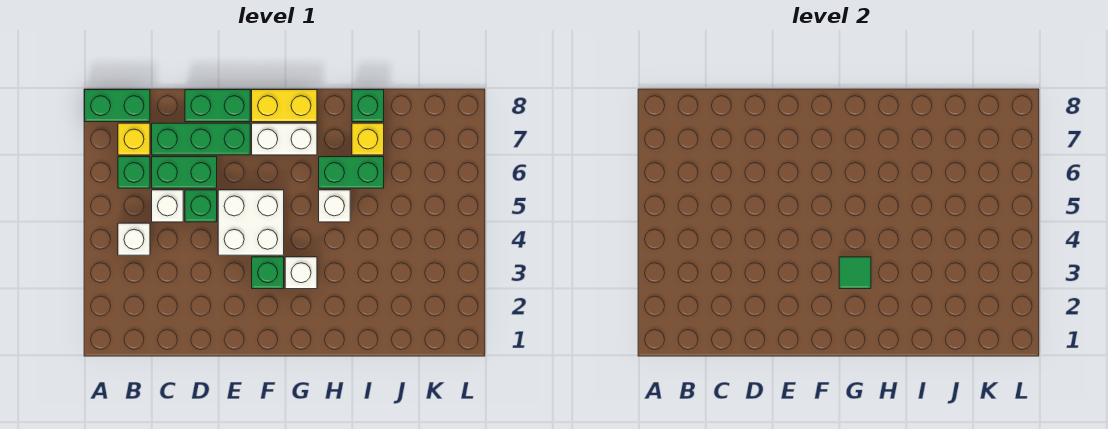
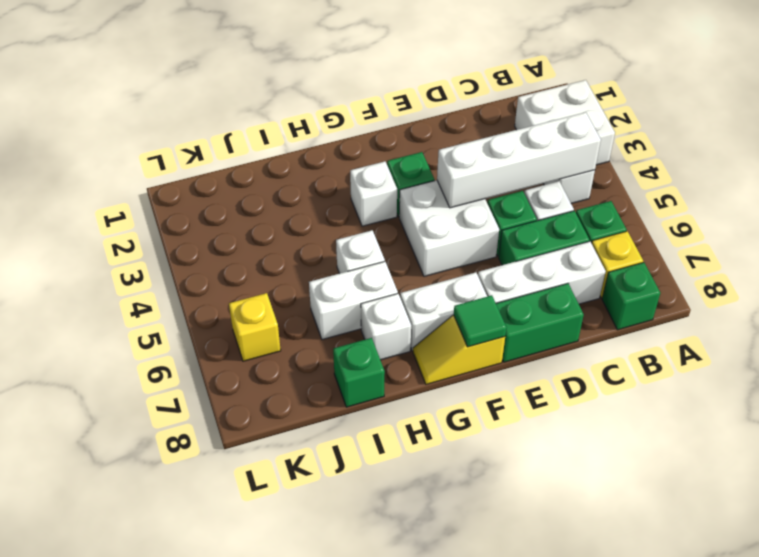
none -> white brick A2:B3 level 1
green brick A8:B8 level 1 -> green brick B8 level 1
none -> white brick B4:E4 level 2
green brick C7:E7 level 1 -> white brick C7:E7 level 1
yellow brick F8:G8 level 1 -> yellow slope F8:G8 level 1 top F
green tile G3 level 2 -> green tile F8 level 2
green brick H6:I6 level 1 -> white brick H6:I6 level 1
none -> white brick H7 level 1
yellow brick I7 level 1 -> yellow brick K6 level 1

